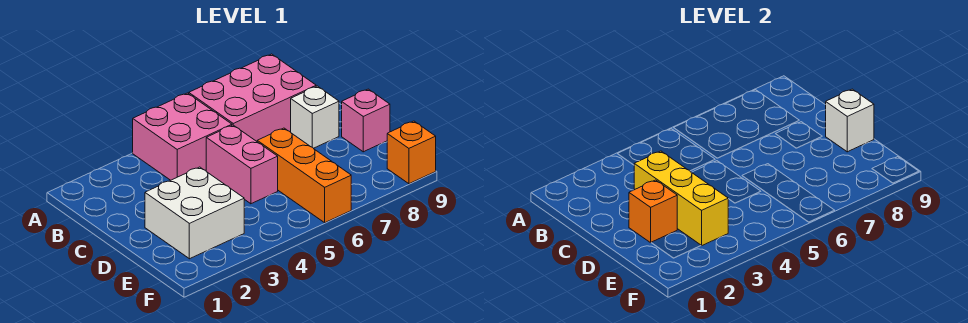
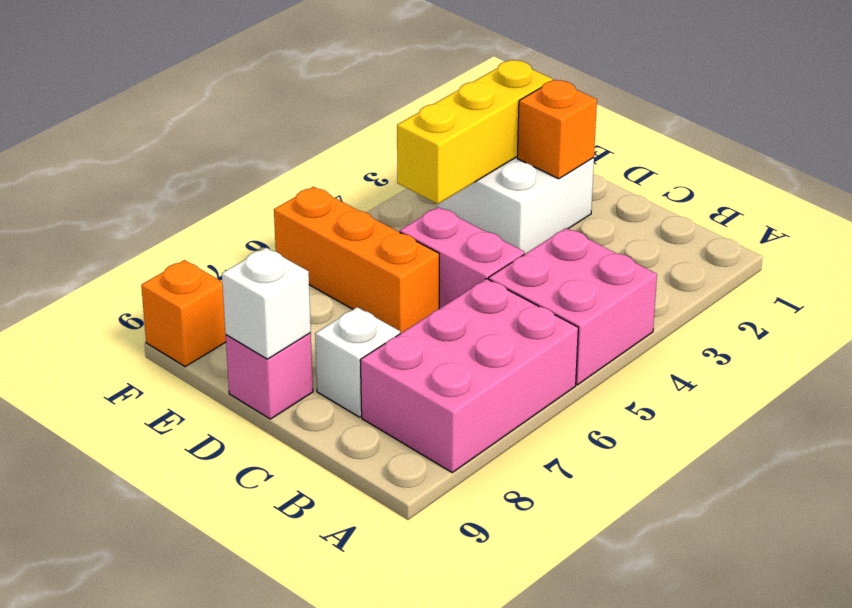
yellow brick C3:E3 level 2 -> yellow brick E2:E4 level 2

